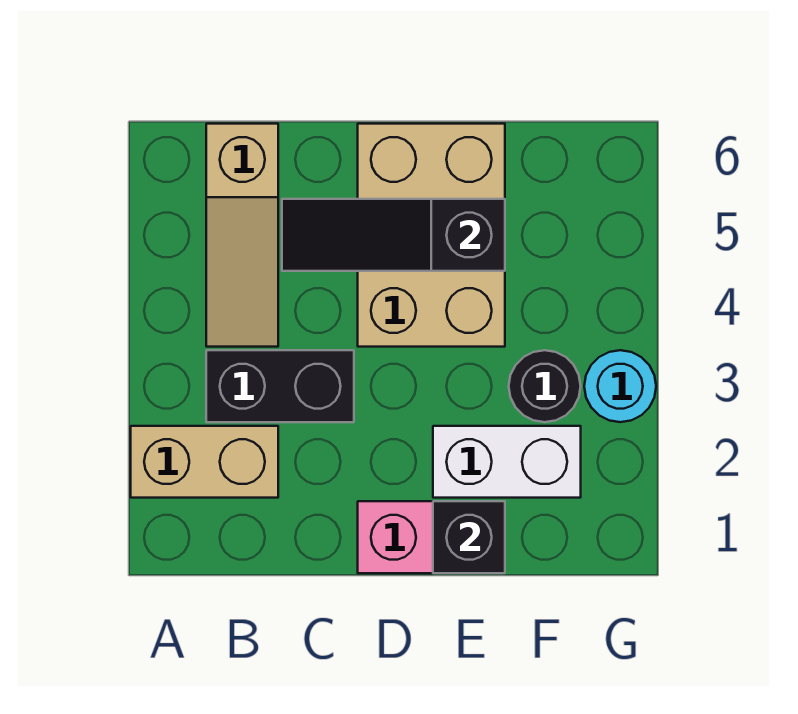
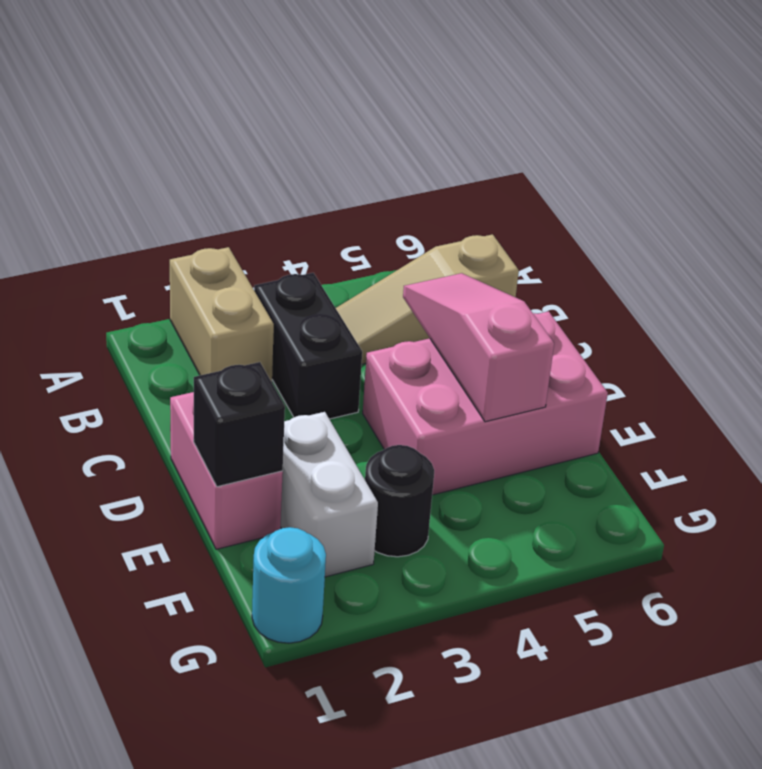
black slope C5:E5 level 2 top E -> pink slope C5:E5 level 2 top E
tan brick D4:E6 level 1 -> pink brick D4:E6 level 1
cyan round brick G3 level 1 -> cyan round brick G1 level 1

